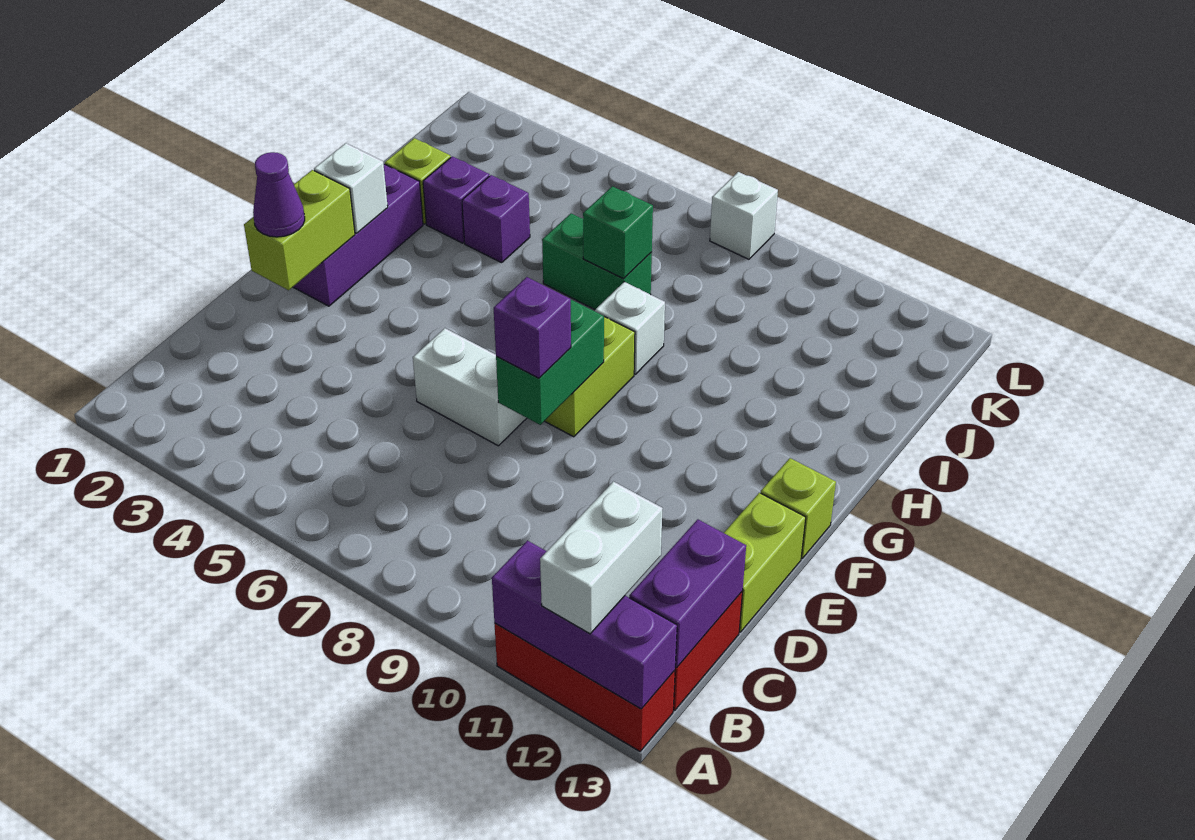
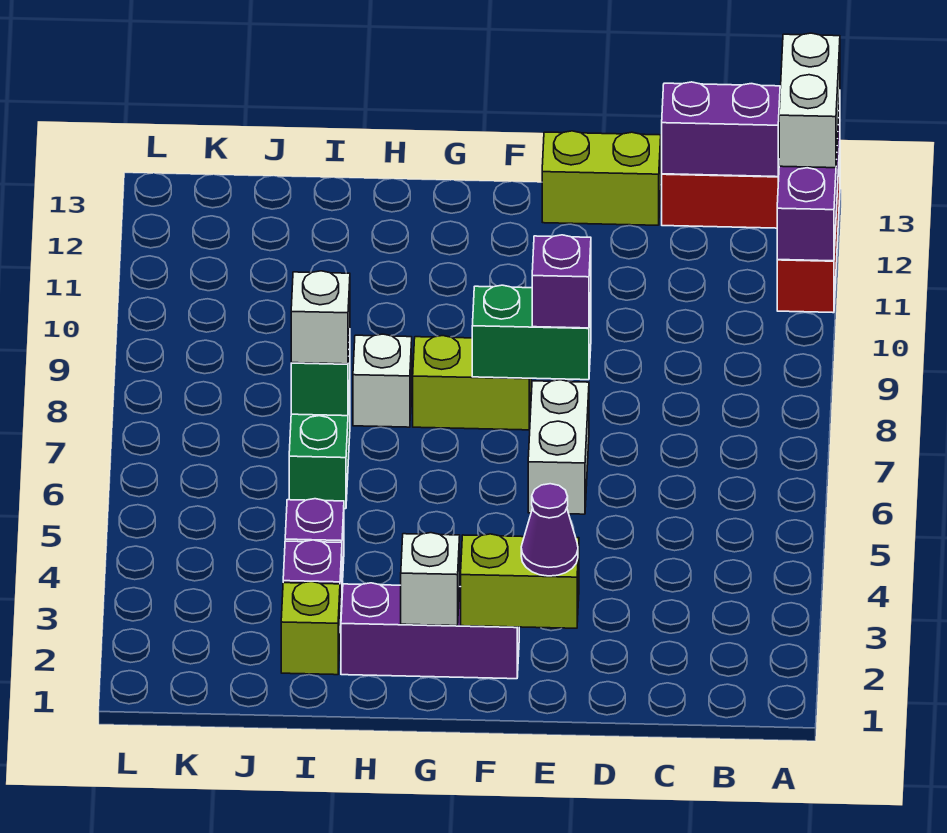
white brick A12:B12 level 3 -> white brick A12:A13 level 3
lime brick F13 level 1 -> none
white brick L8 level 1 -> white brick I7 level 3

